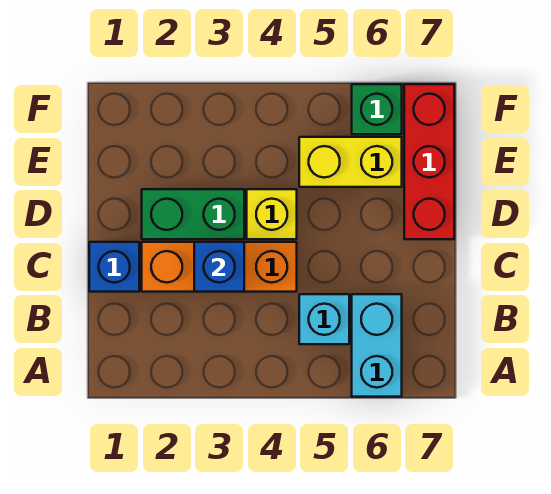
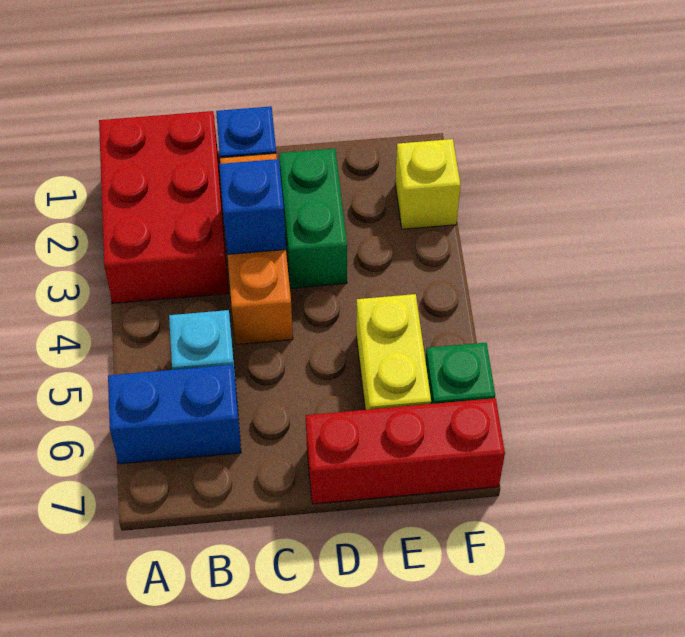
none -> red brick A1:B3 level 1
cyan brick A6:B6 level 1 -> blue brick A6:B6 level 1
yellow brick D4 level 1 -> yellow brick F2 level 1

